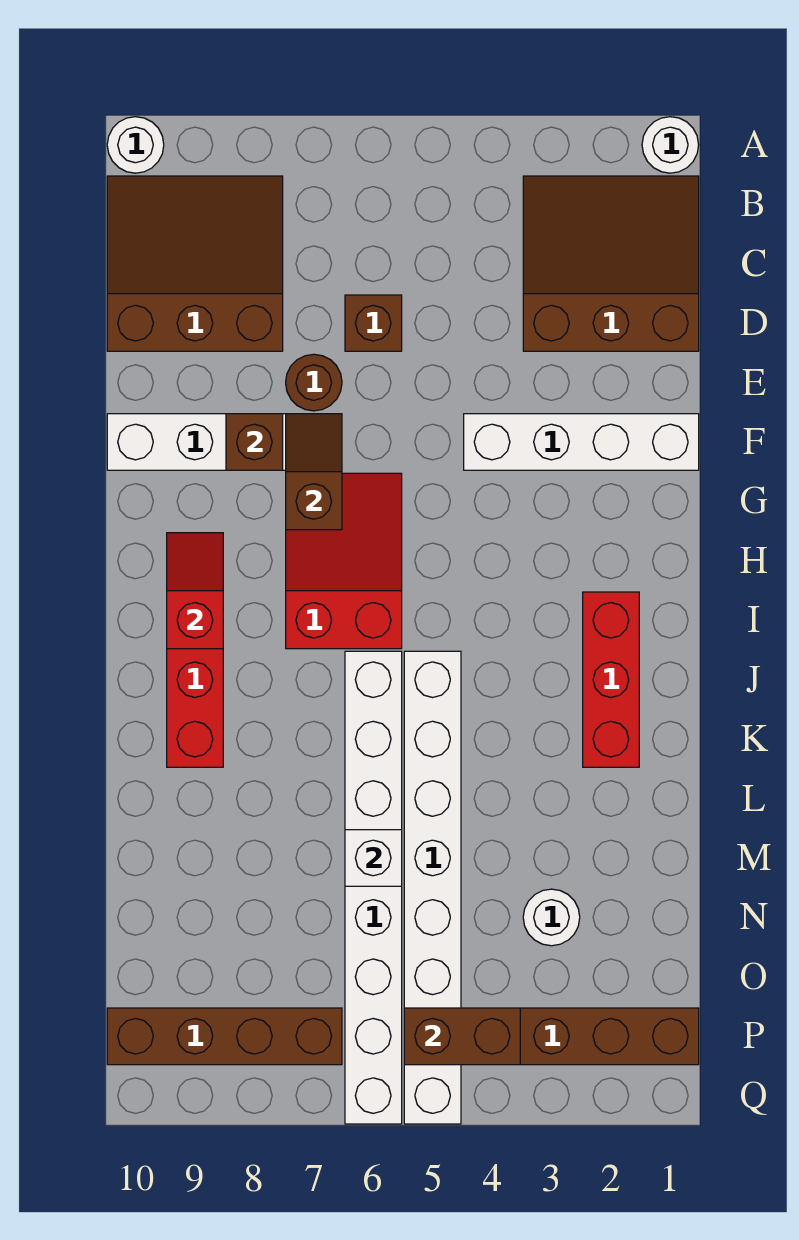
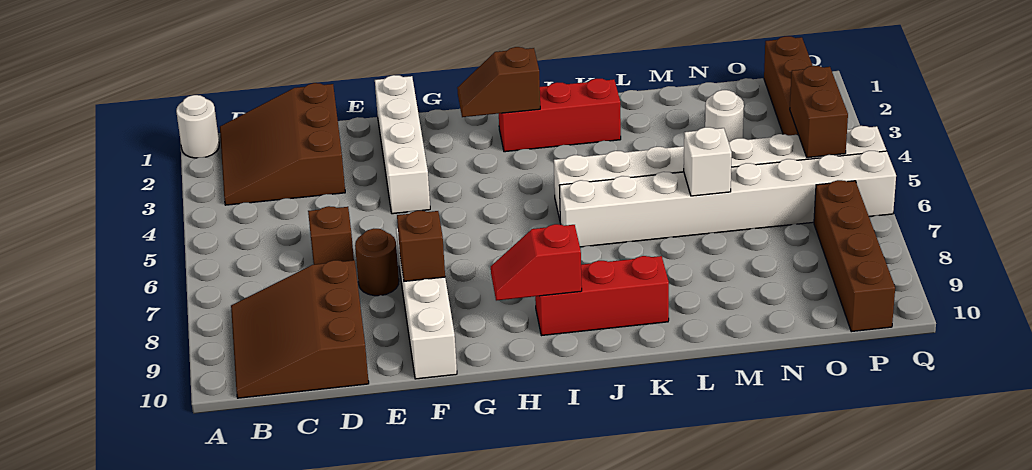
white round brick A10 level 1 -> none
brown slope F7:G7 level 2 top G -> brown slope H2:I2 level 2 top I
red slope G6:I7 level 1 top I -> none

